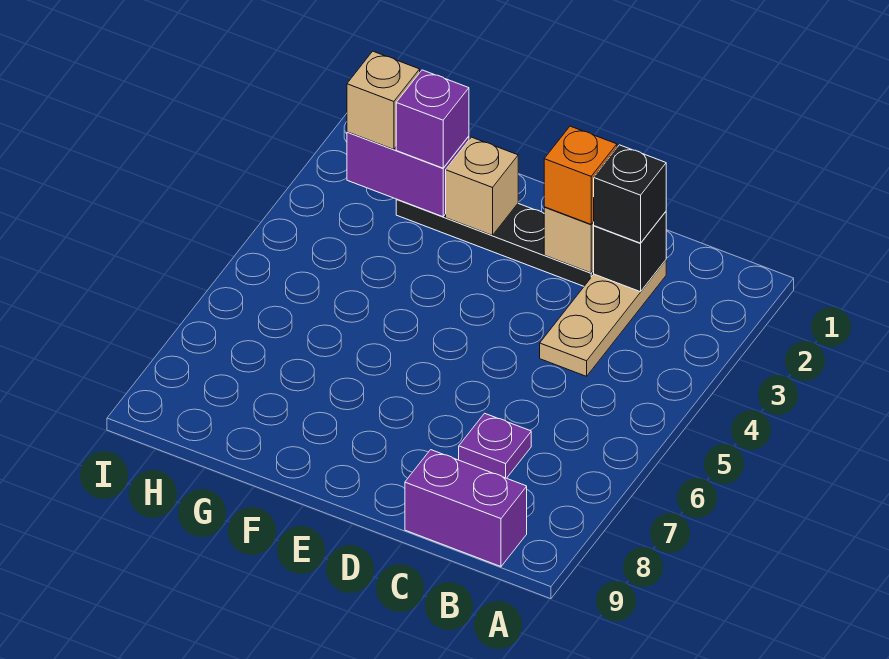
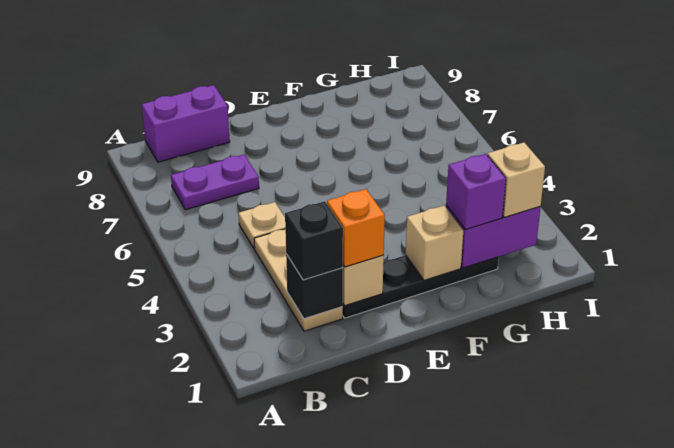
none -> tan plate C5 level 1
purple plate C7 level 1 -> purple plate B7:C7 level 1

